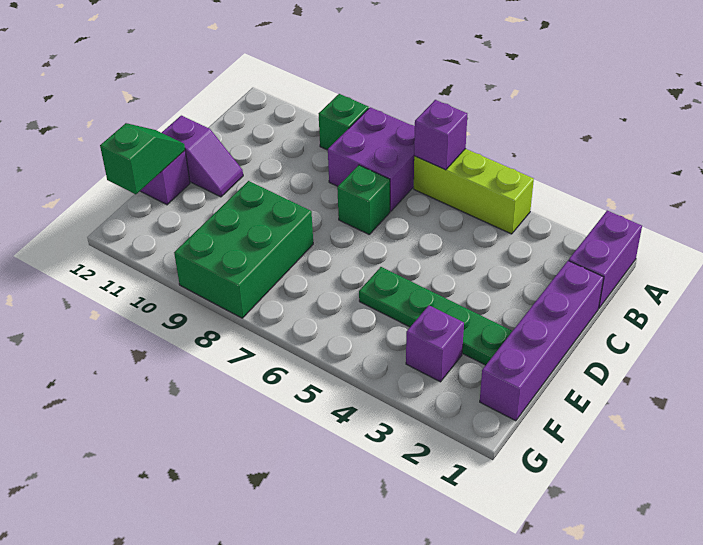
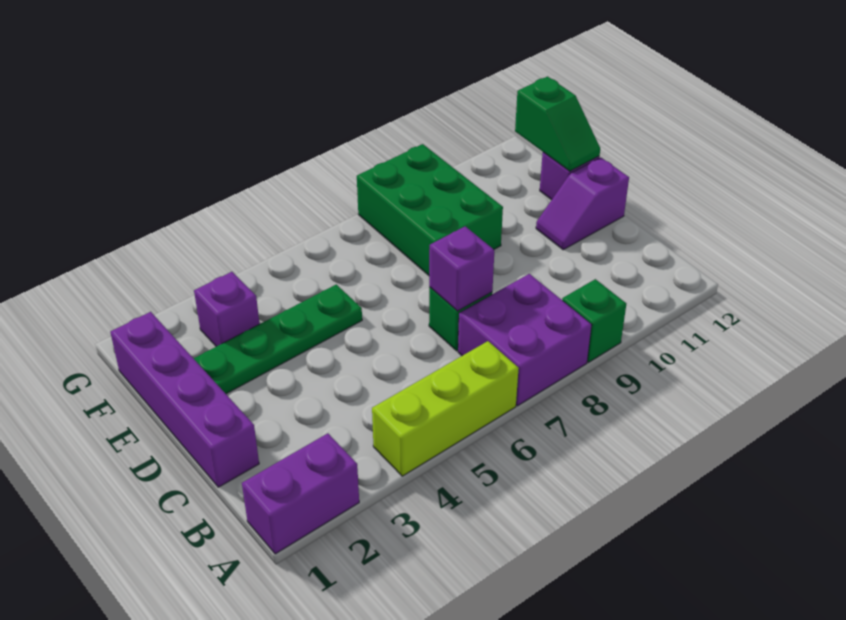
purple brick A1:B1 level 1 -> purple brick A1:A2 level 1
purple brick A6 level 2 -> purple brick C7 level 2

